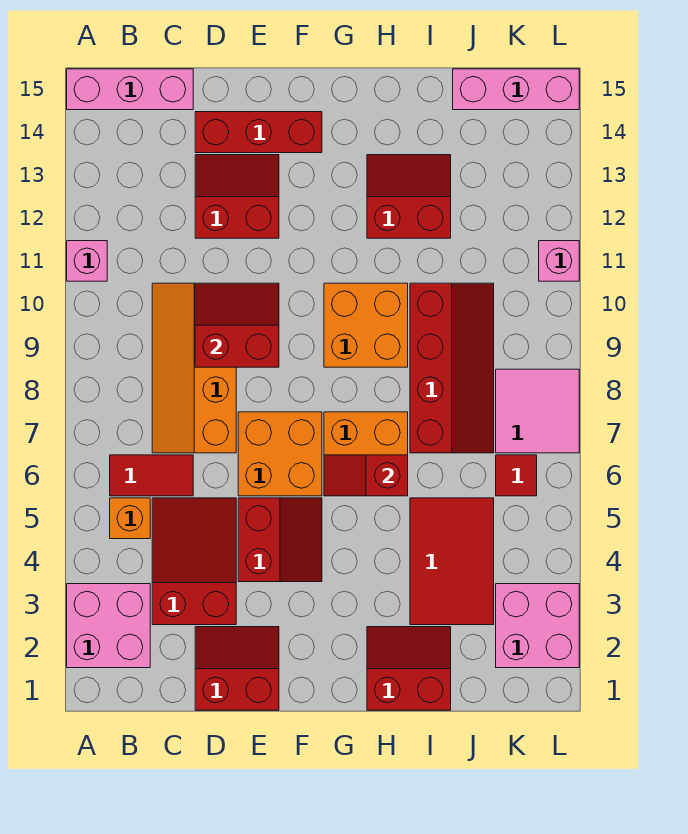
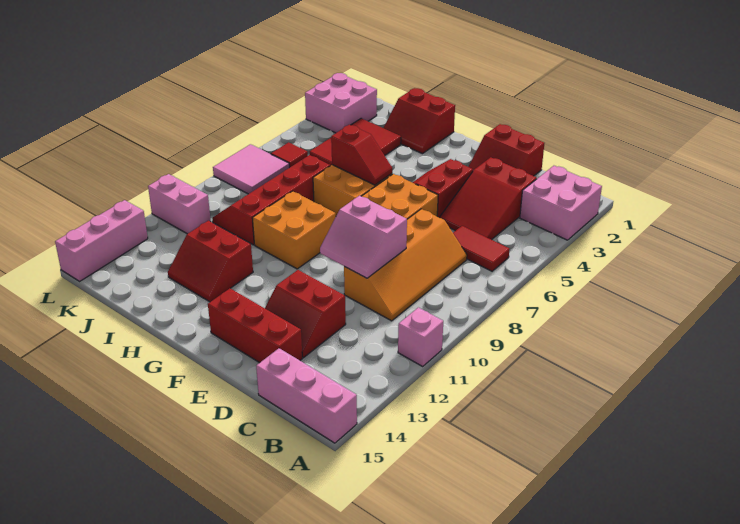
orange brick B5 level 1 -> none
red slope D9:E10 level 2 top 9 -> pink slope D9:E10 level 2 top 9
pink brick J15:L15 level 1 -> pink brick L13:L15 level 1
pink brick L11 level 1 -> pink brick K11:L11 level 1

